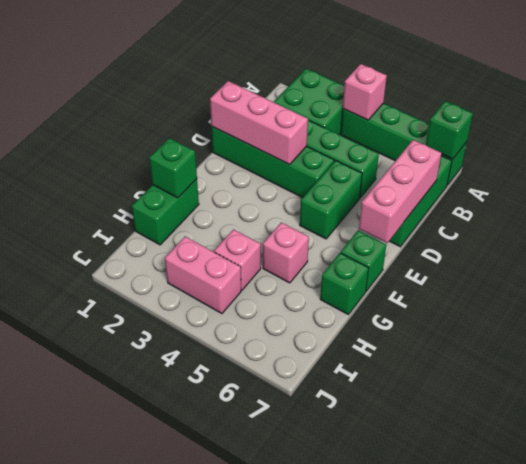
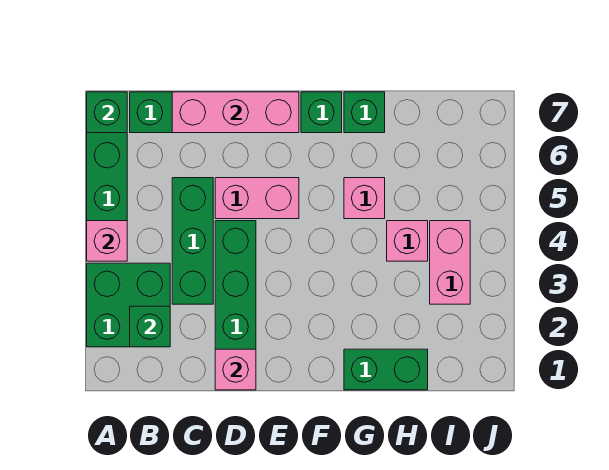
pink brick D1:D3 level 2 -> pink brick D1 level 2
green brick D5:E5 level 1 -> pink brick D5:E5 level 1
green brick G1 level 2 -> green brick B2 level 2

